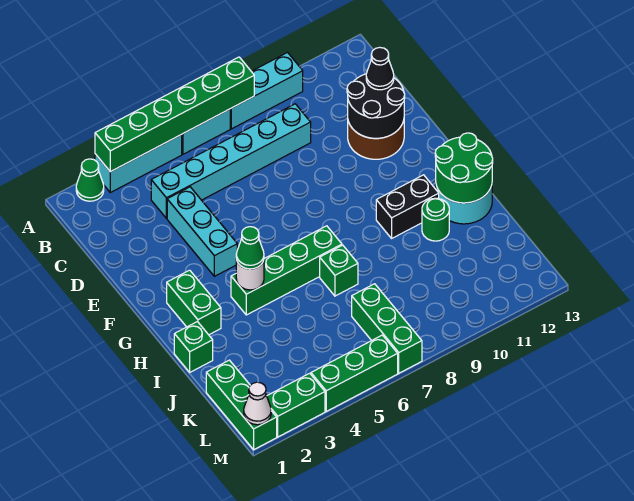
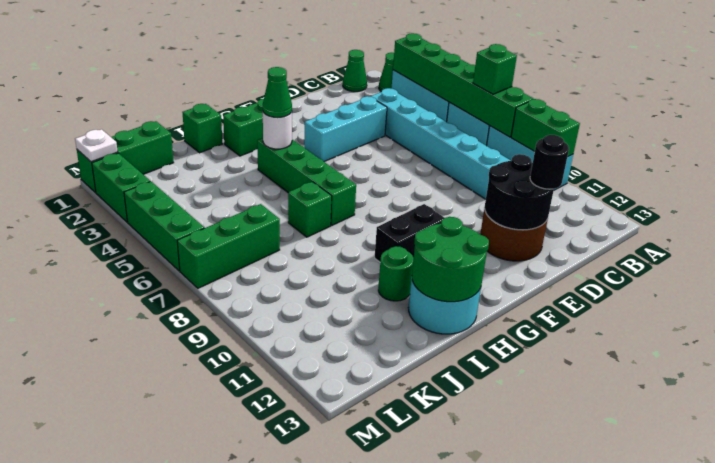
none -> green brick A7 level 3
none -> green brick A9:A10 level 2
none -> green cone B1 level 1
black cone D12 level 3 -> black round brick D12 level 3
black brick H10:H11 level 1 -> black brick G10:H10 level 1
white cone M1 level 2 -> white plate M1 level 2

